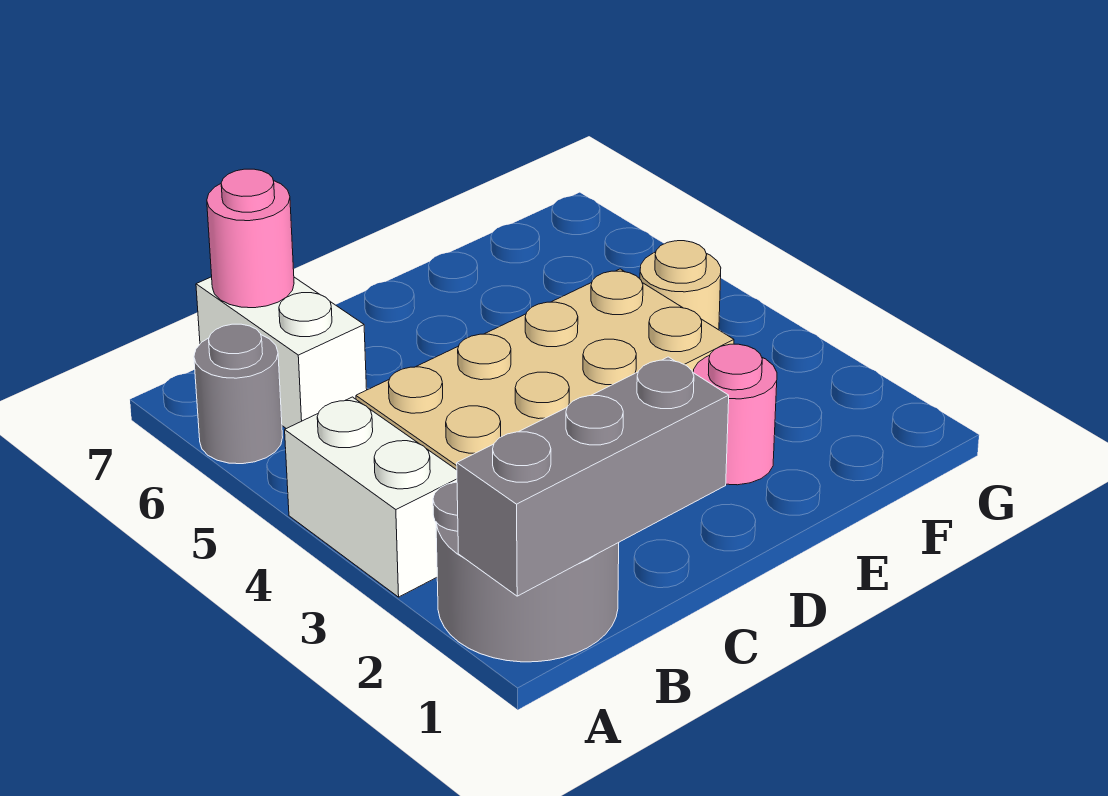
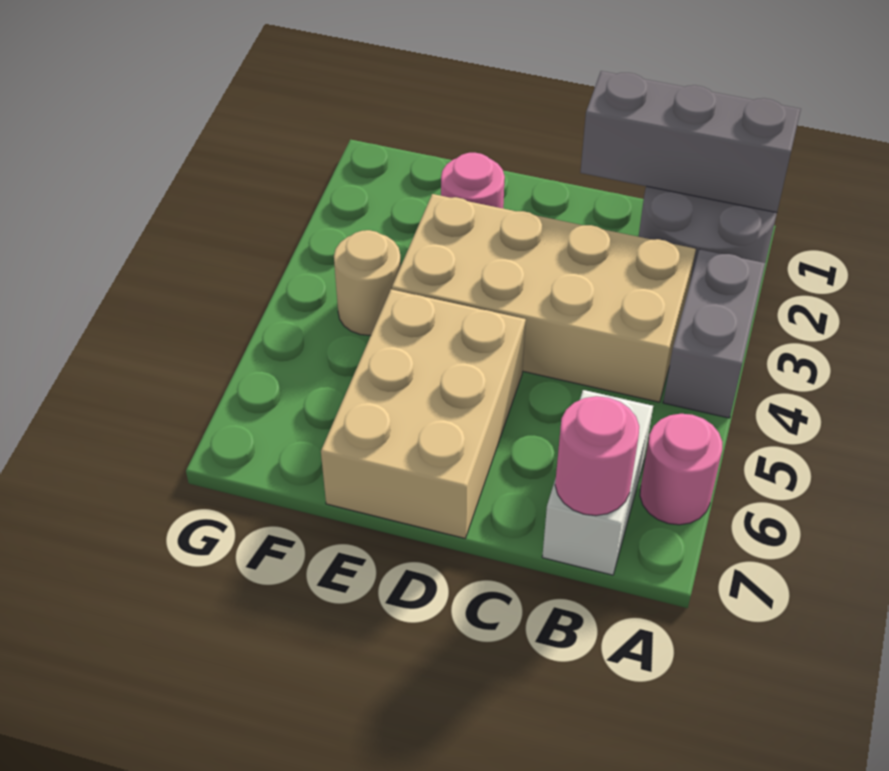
white brick A3:A4 level 1 -> grey brick A3:A4 level 1
grey round brick A6 level 1 -> pink round brick A6 level 1
none -> tan brick D5:E7 level 1

